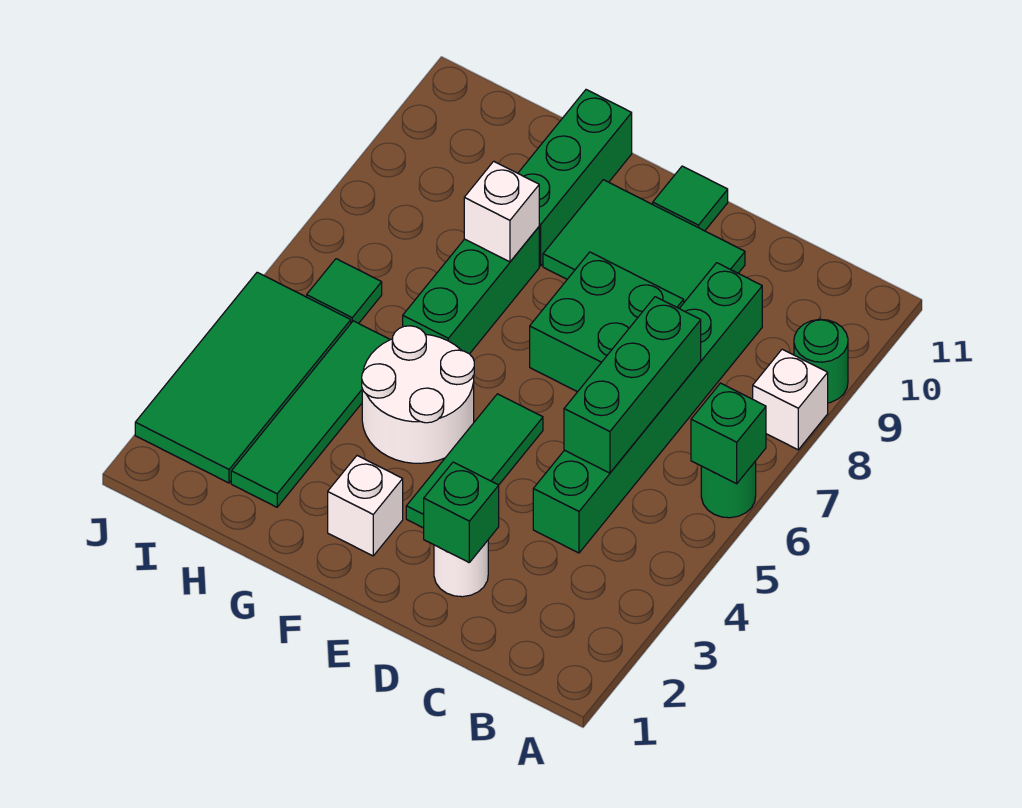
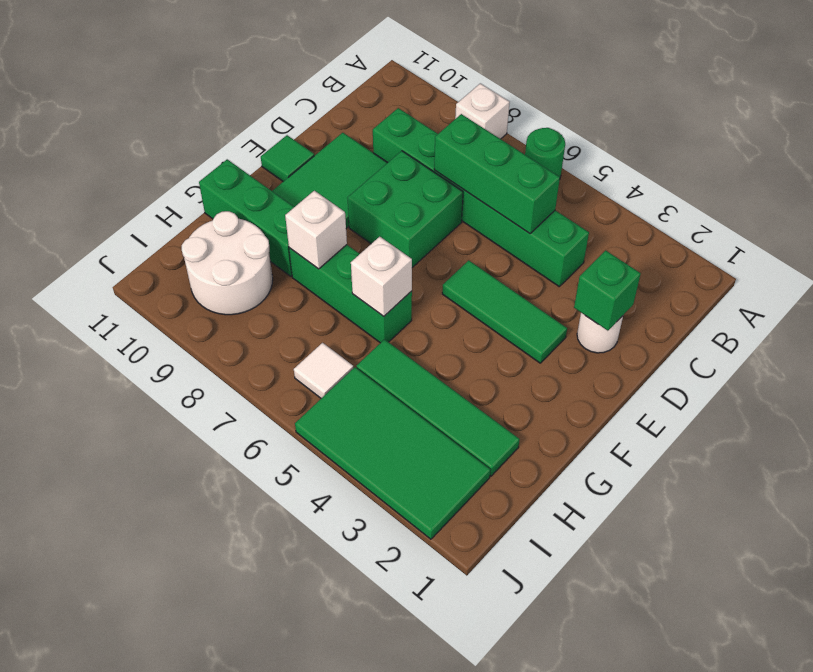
green brick A6 level 2 -> none
green round brick A9 level 1 -> none
white brick F2 level 1 -> white brick G6 level 2
white round brick F4:G5 level 1 -> white round brick H9:I10 level 1
green tile I6 level 1 -> white tile I6 level 1

